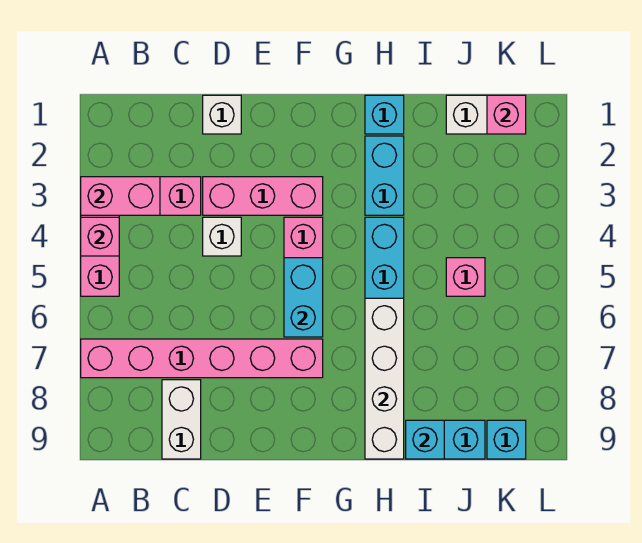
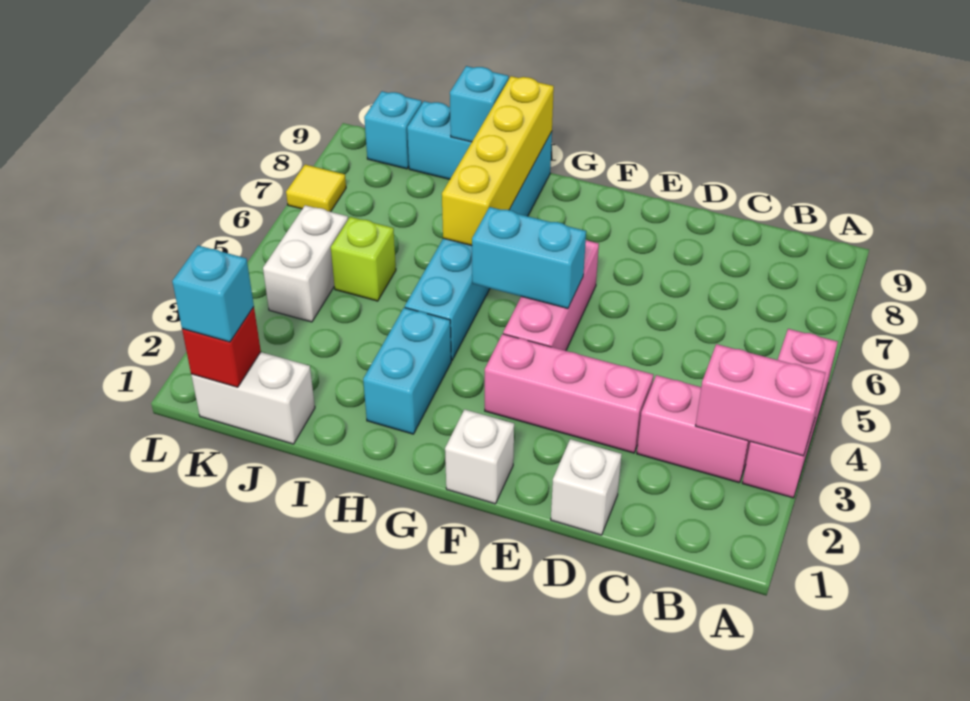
pink brick A4 level 2 -> none
pink brick A7:F7 level 1 -> none
white brick C8:C9 level 1 -> white brick K4:K5 level 1
white brick D4 level 1 -> white brick F1 level 1
cyan brick F5:F6 level 2 -> cyan brick F5:G5 level 2
cyan brick H1 level 1 -> cyan brick K1 level 3
white brick H6:H9 level 2 -> yellow brick H6:H9 level 2
pink brick J5 level 1 -> lime brick J5 level 1
pink brick K1 level 2 -> red brick K1 level 2
none -> yellow tile L7 level 1

